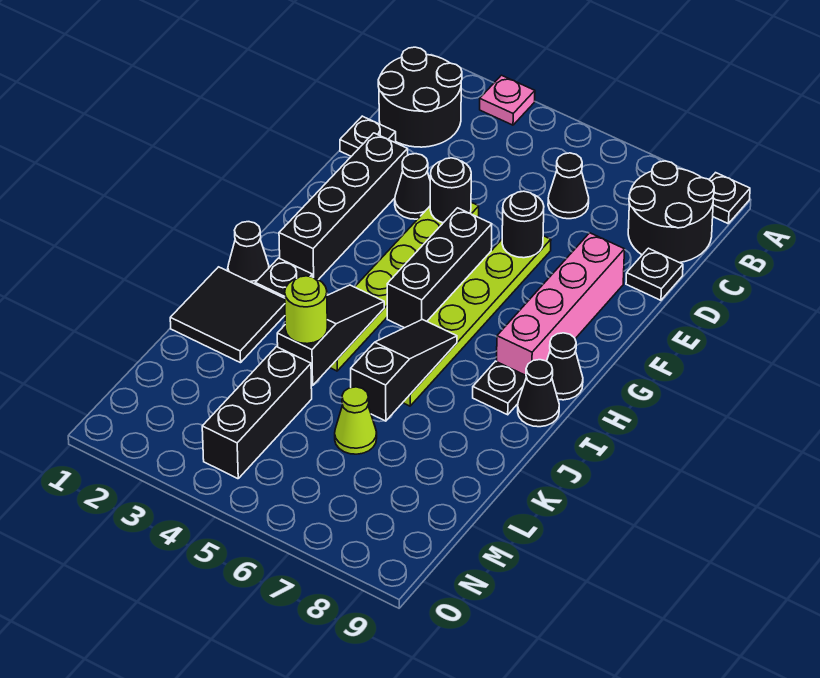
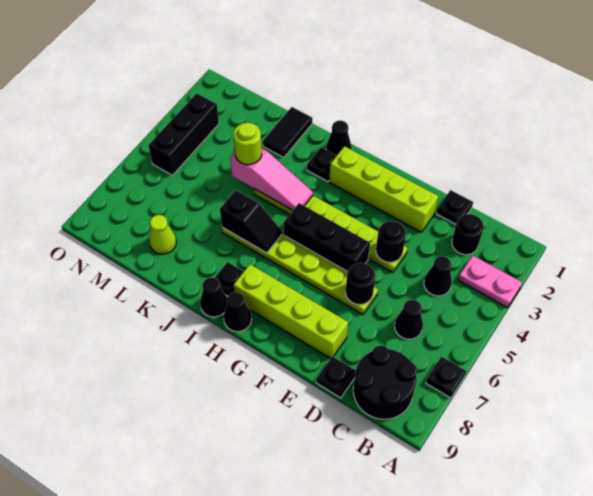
pink plate A3 level 1 -> pink plate A3:B3 level 1
black plate A9 level 1 -> black plate A7 level 1
black round brick B1:C2 level 1 -> black round brick C2 level 1
black brick E2:H2 level 1 -> lime brick E2:H2 level 1
black cone E3 level 1 -> black cone C4 level 1
pink brick E8:H8 level 1 -> lime brick E8:H8 level 1
black slope I4:K4 level 2 top K -> pink slope I4:K4 level 2 top K
black slope I6:K6 level 2 top K -> black slope I6:J6 level 2 top J
black tile J1:K2 level 1 -> black tile K1:K2 level 1
black brick L4:N4 level 1 -> black brick N3:N5 level 1
lime cone L6 level 1 -> lime cone L8 level 1

